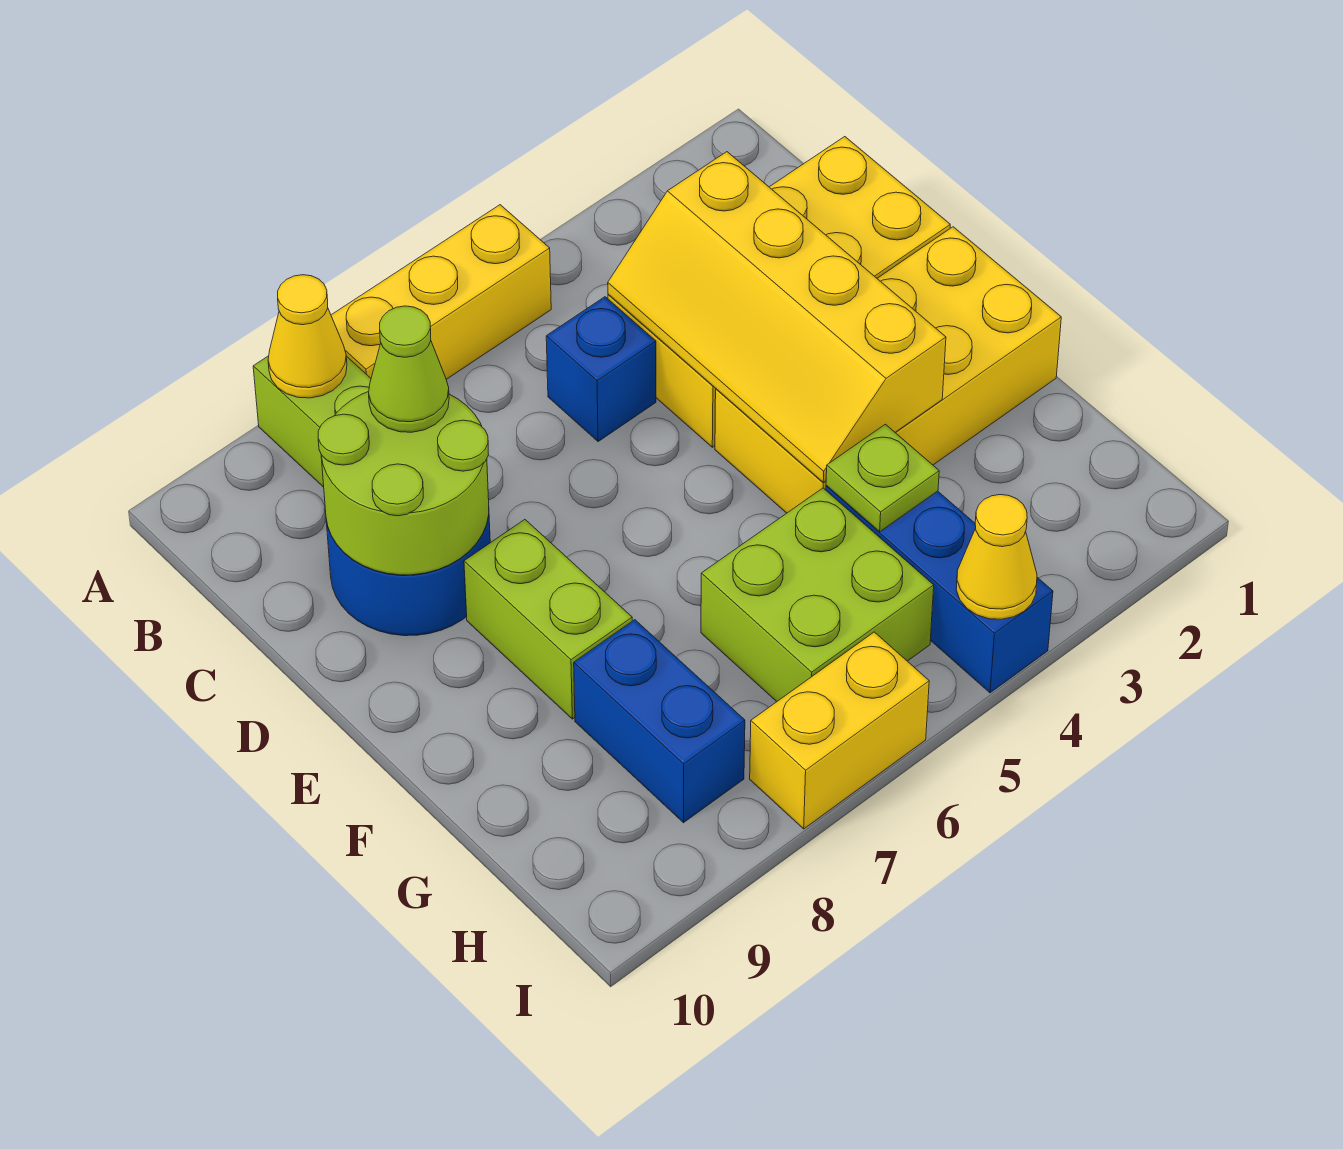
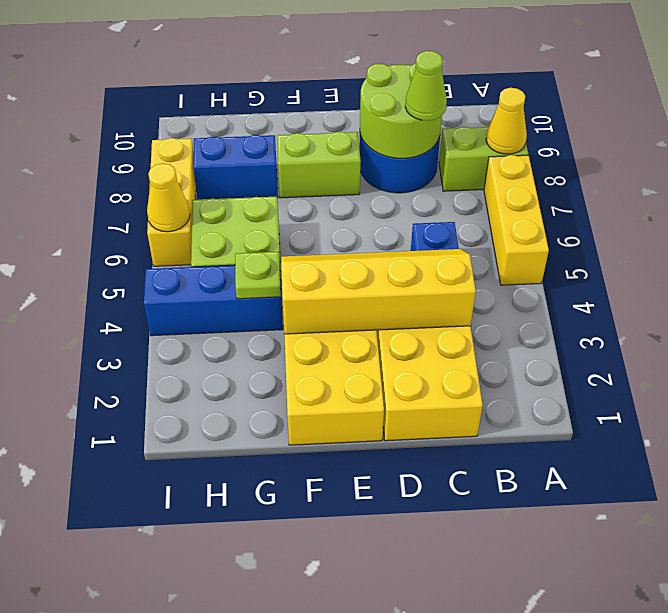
yellow cone I4 level 2 -> yellow cone I6 level 2
yellow brick I6:I7 level 1 -> yellow brick I6:I8 level 1

